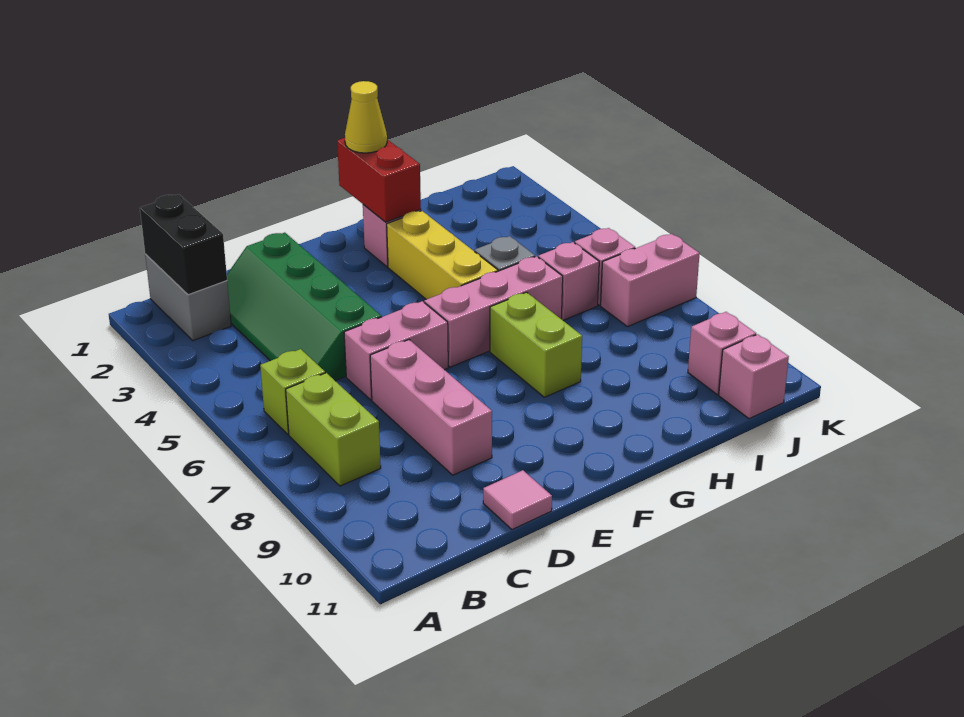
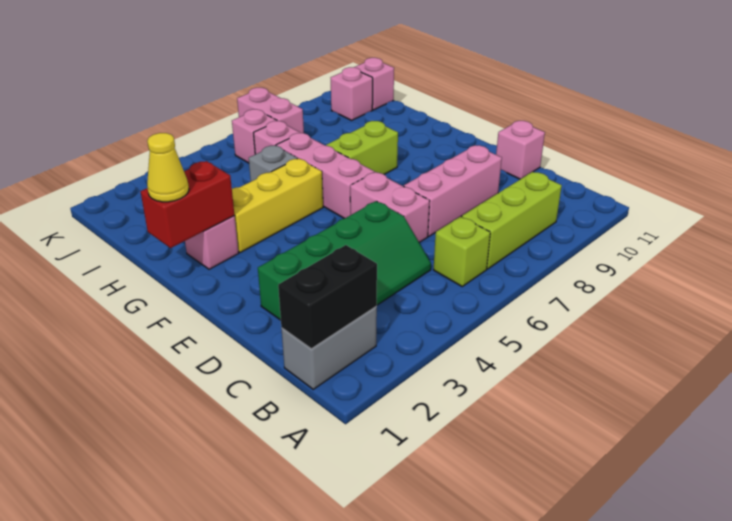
lime brick B7:B8 level 1 -> lime brick B7:B9 level 1
pink tile D11 level 1 -> pink brick D11 level 1

